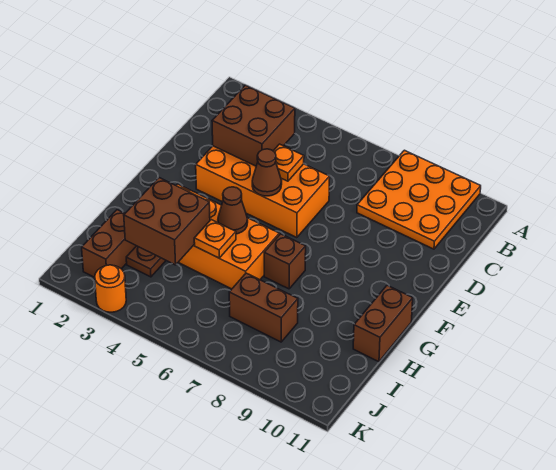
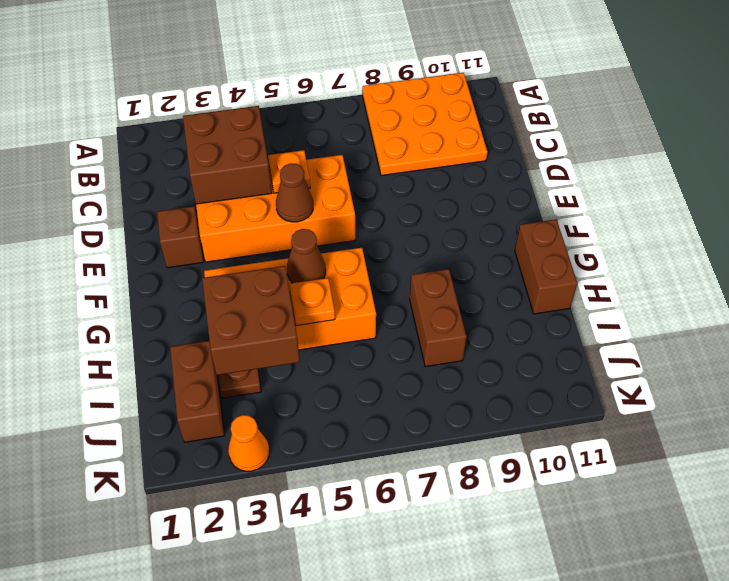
brown brick G7 level 1 -> brown brick E2 level 1
brown brick I7:I8 level 1 -> brown brick H8:I8 level 1
orange round brick K3 level 1 -> orange cone K3 level 1

